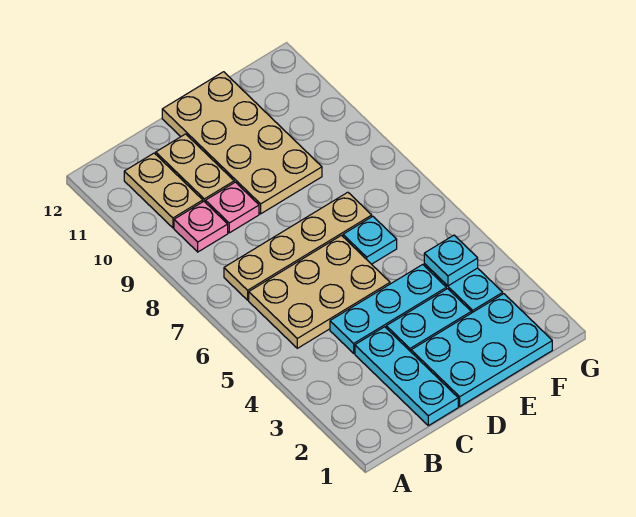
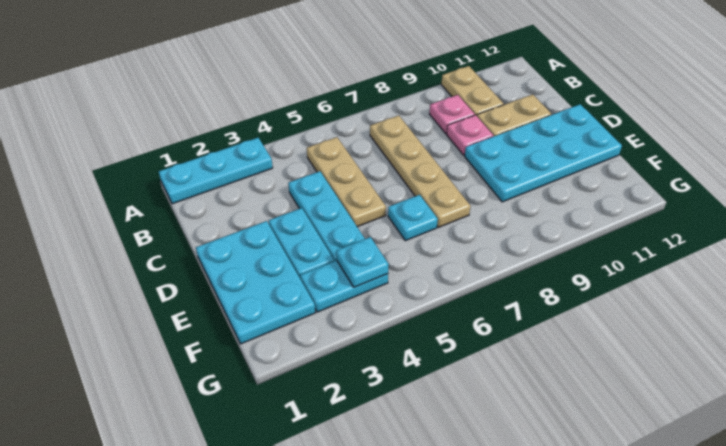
tan plate B5:D6 level 1 -> tan plate B5:D5 level 1
tan plate B10:B11 level 1 -> tan plate A10:B10 level 1
cyan plate C1:C3 level 1 -> cyan plate A1:A3 level 1
tan plate D9:E12 level 1 -> cyan plate D9:E12 level 1

